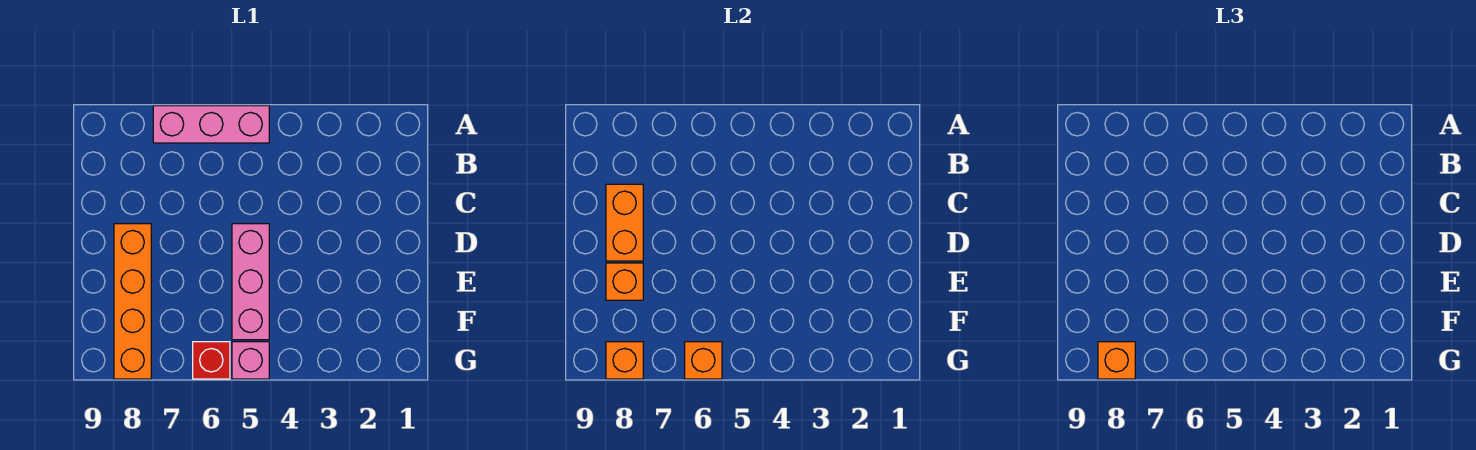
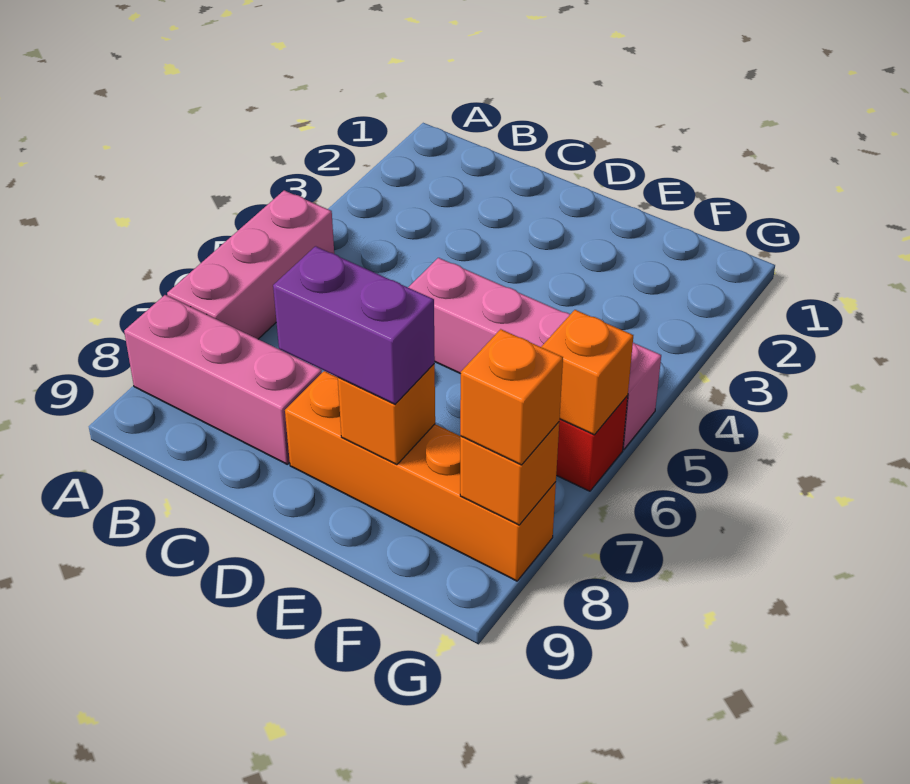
none -> pink brick A8:C8 level 1
orange brick C8:D8 level 2 -> none
none -> purple brick D8:E8 level 3

